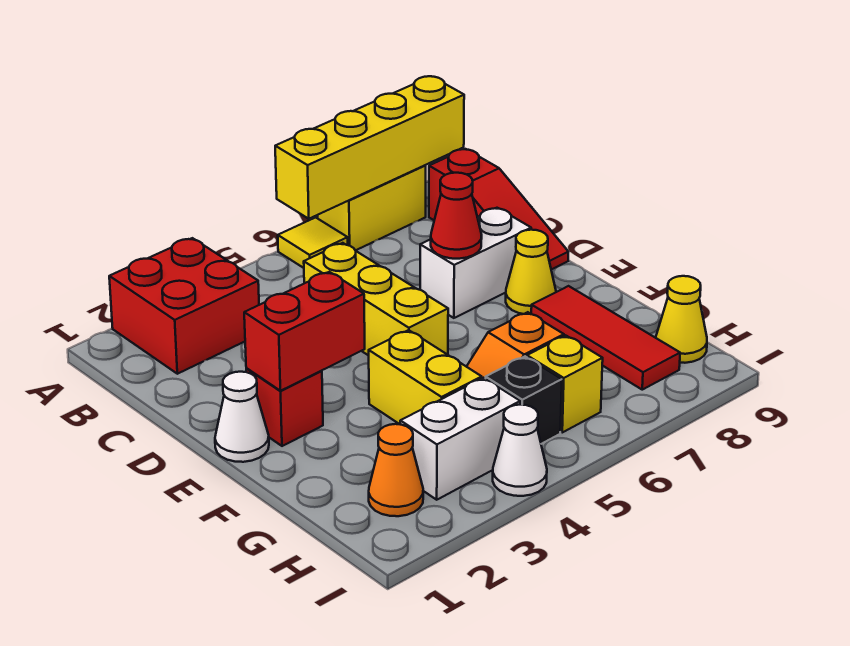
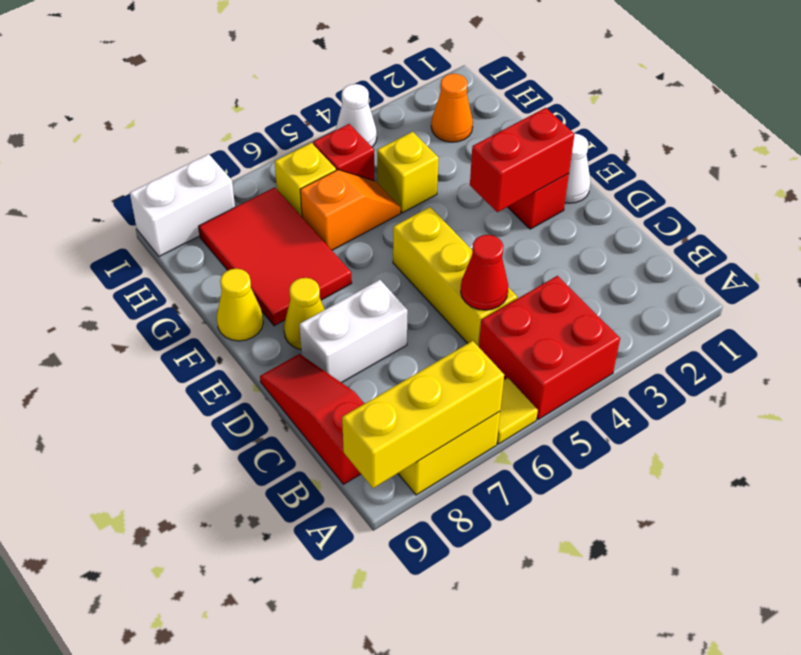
red brick A2:B3 level 1 -> red brick A4:B5 level 1
yellow brick A6:A9 level 2 -> yellow brick A7:A9 level 2
red cone D7 level 2 -> red cone C5 level 2
yellow brick F4:G4 level 1 -> yellow brick G4 level 1
red tile F8:H8 level 1 -> red tile F7:H8 level 1
white brick H3:H4 level 1 -> white brick I8:I9 level 1
black brick H5 level 1 -> red brick H5 level 1
yellow cone H9 level 1 -> yellow cone F9 level 1

